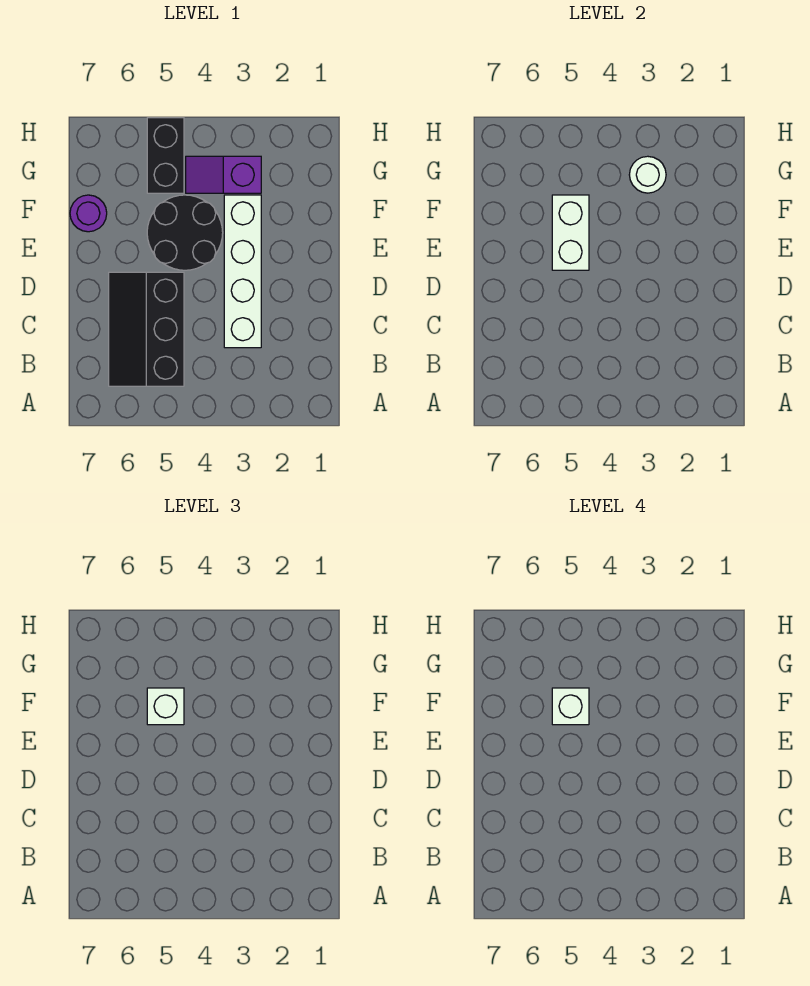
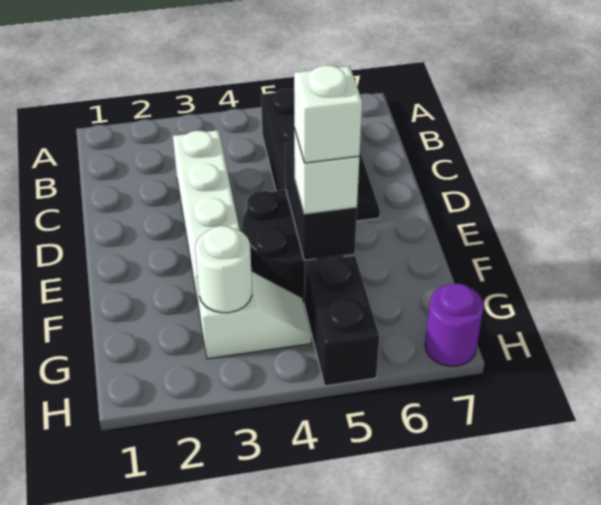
white brick E5:F5 level 2 -> black brick E5:F5 level 2
purple round brick F7 level 1 -> purple round brick H7 level 1
purple slope G3:G4 level 1 top 3 -> white slope G3:G4 level 1 top 3

